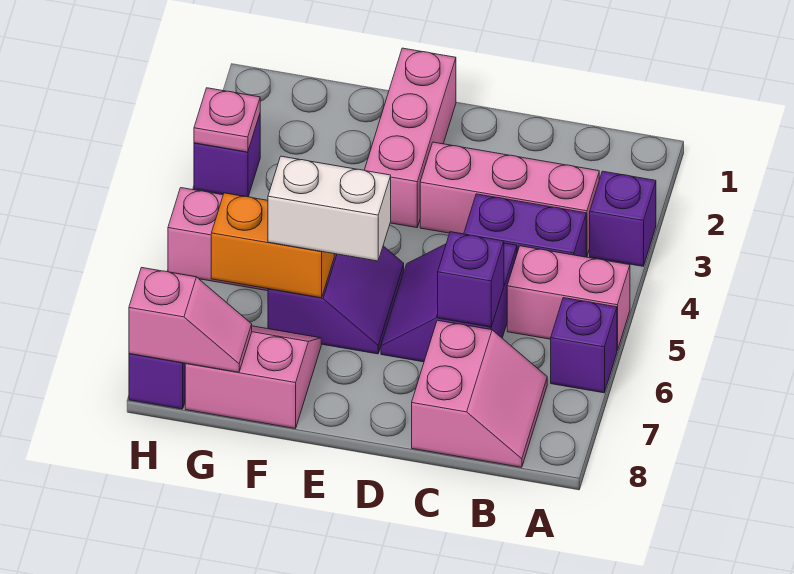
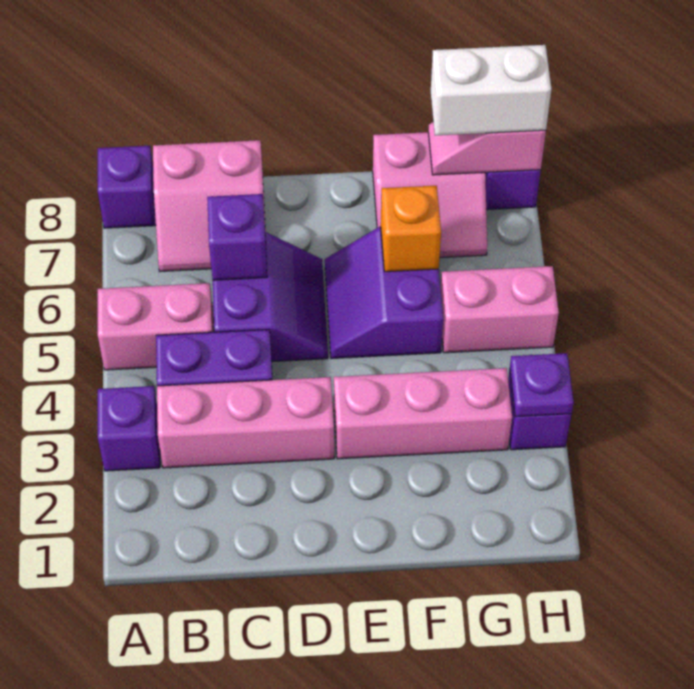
purple brick A6 level 1 -> purple brick A8 level 1
pink slope B7:C8 level 1 top C -> pink slope B7:C8 level 1 top 8
pink brick E1:E3 level 1 -> pink brick E3:G3 level 1
white brick E6:F6 level 3 -> white brick G8:H8 level 3
orange brick F6:G6 level 2 -> orange brick F6 level 2
pink plate H3 level 2 -> purple plate H3 level 2

